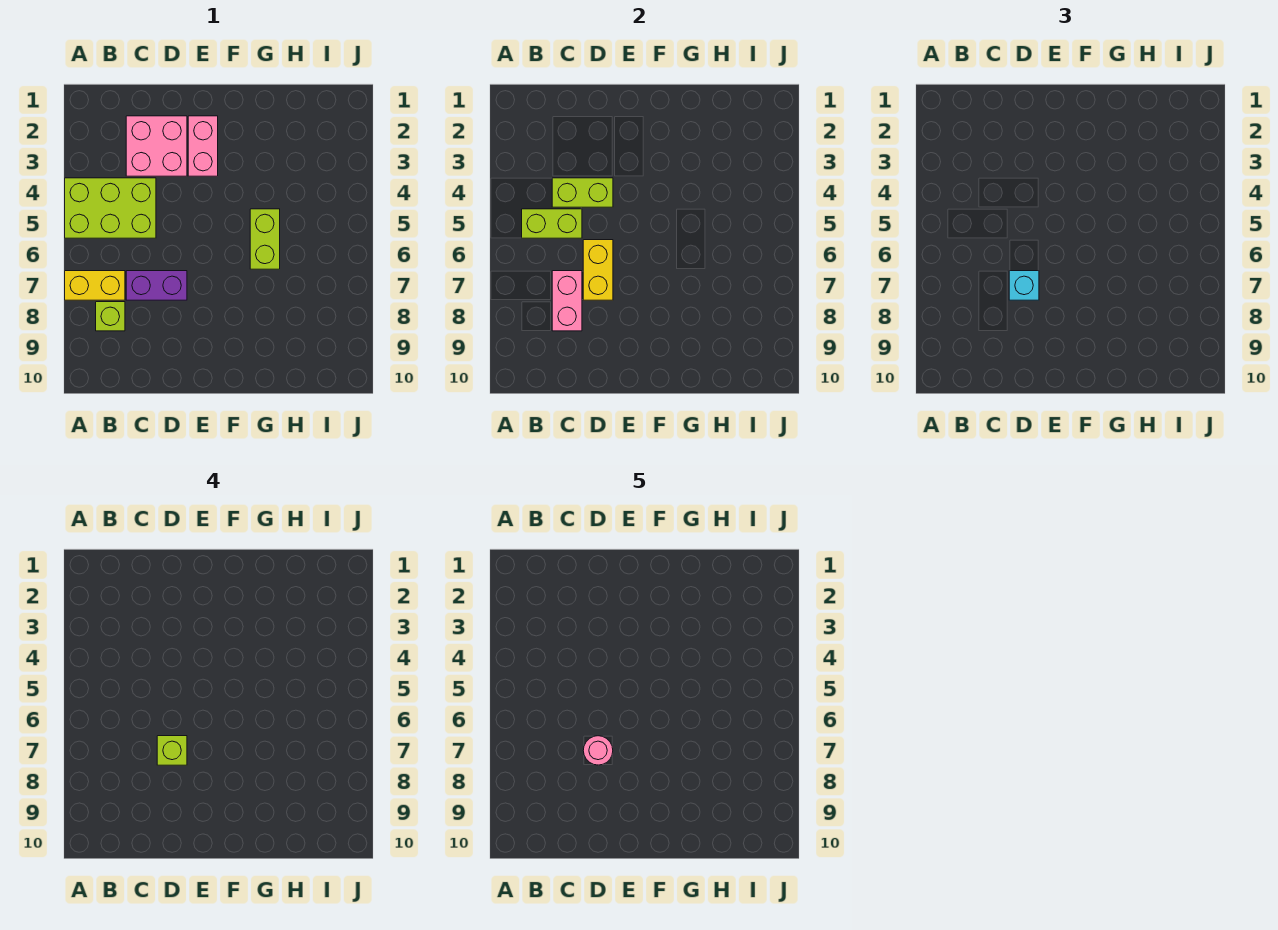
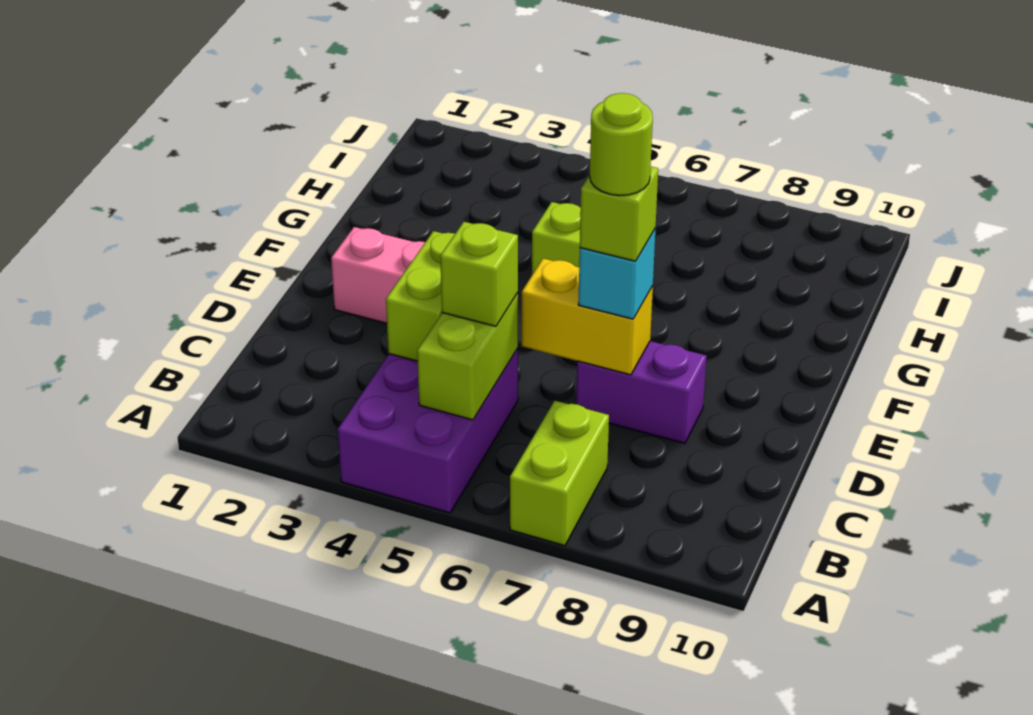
lime brick A4:C5 level 1 -> purple brick A4:C5 level 1
yellow brick A7:B7 level 1 -> lime brick A7:B7 level 1
lime brick B8 level 1 -> lime brick C5 level 3
pink brick C2:D3 level 1 -> none
purple brick C7:D7 level 1 -> purple brick D7:D8 level 1
pink brick C7:C8 level 2 -> none
pink round brick D7 level 5 -> lime round brick D7 level 5

